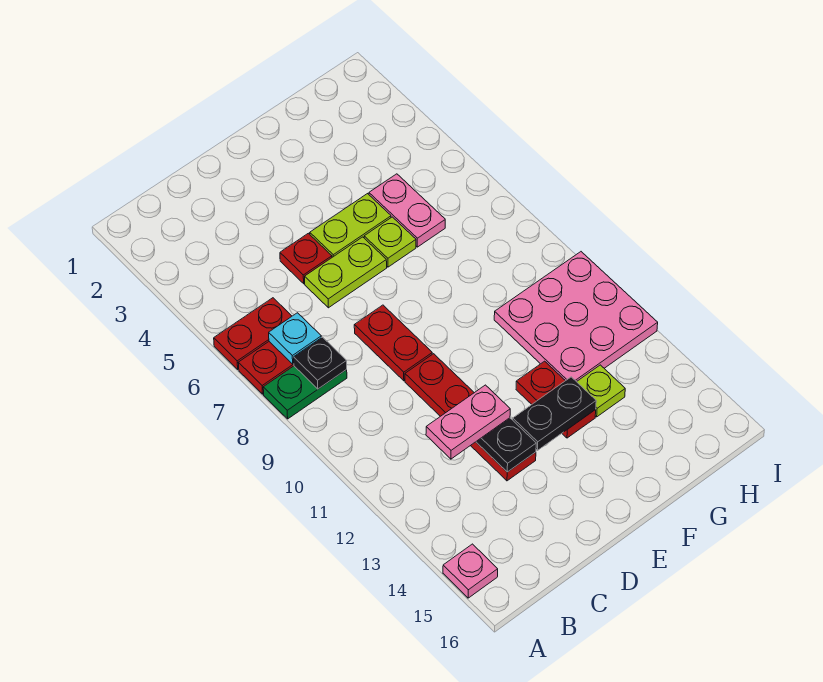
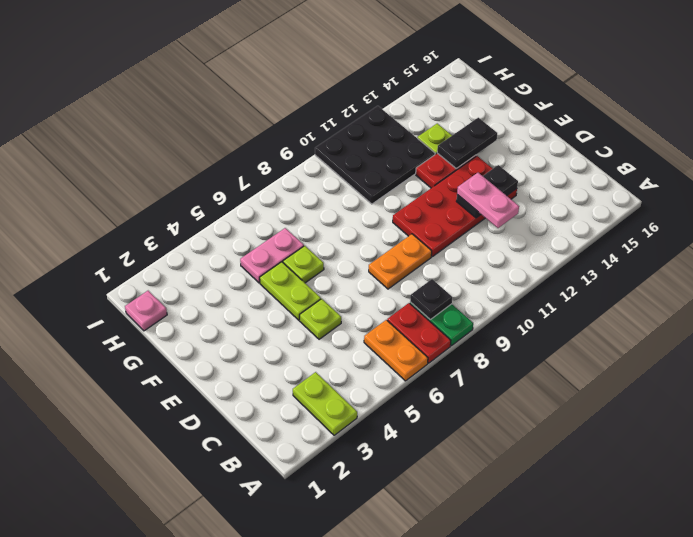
red plate A6:B6 level 1 -> orange plate A6:B6 level 1
pink plate A15 level 1 -> pink plate H1 level 1
cyan plate B7 level 2 -> none
red plate D5 level 1 -> lime plate D5 level 1
lime plate D6:E6 level 1 -> lime plate A3:B3 level 1
red plate D8:D9 level 1 -> orange plate D8:D9 level 1
red plate D10:D13 level 1 -> red plate D10:E13 level 1
black plate E13:F13 level 2 -> black plate F13:F14 level 2
pink plate G10:I12 level 1 -> black plate G10:I12 level 1

